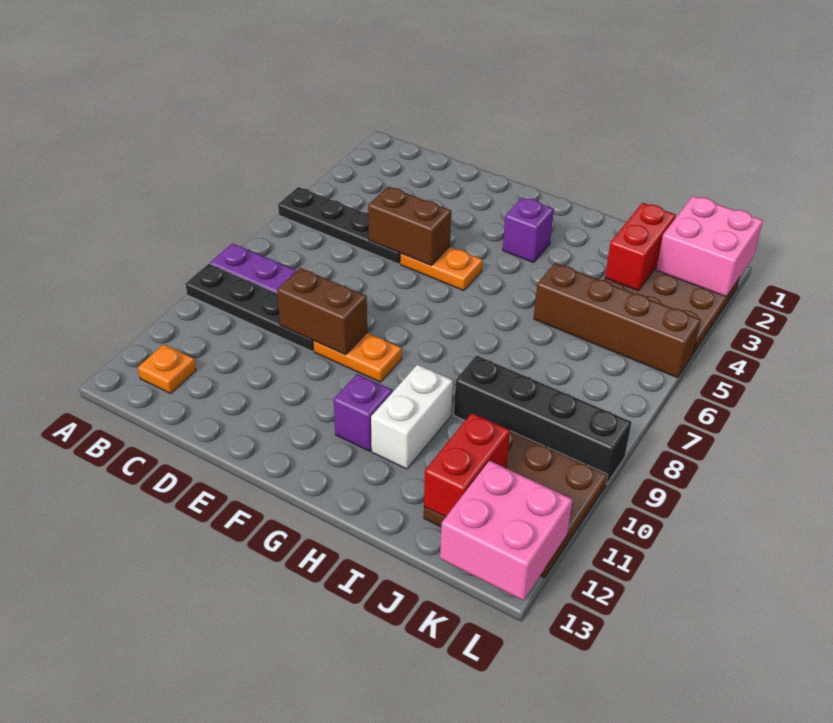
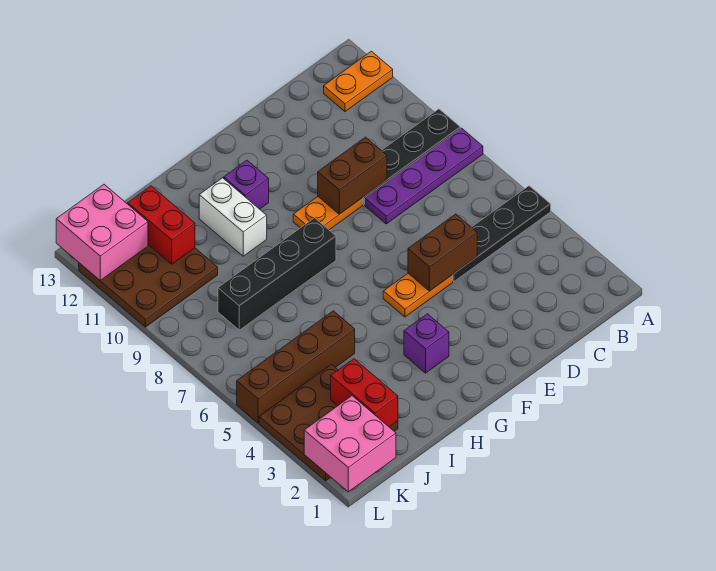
orange plate B12 level 1 -> orange plate A12:B12 level 1
black brick I9:L9 level 1 -> black brick G8:J8 level 1

